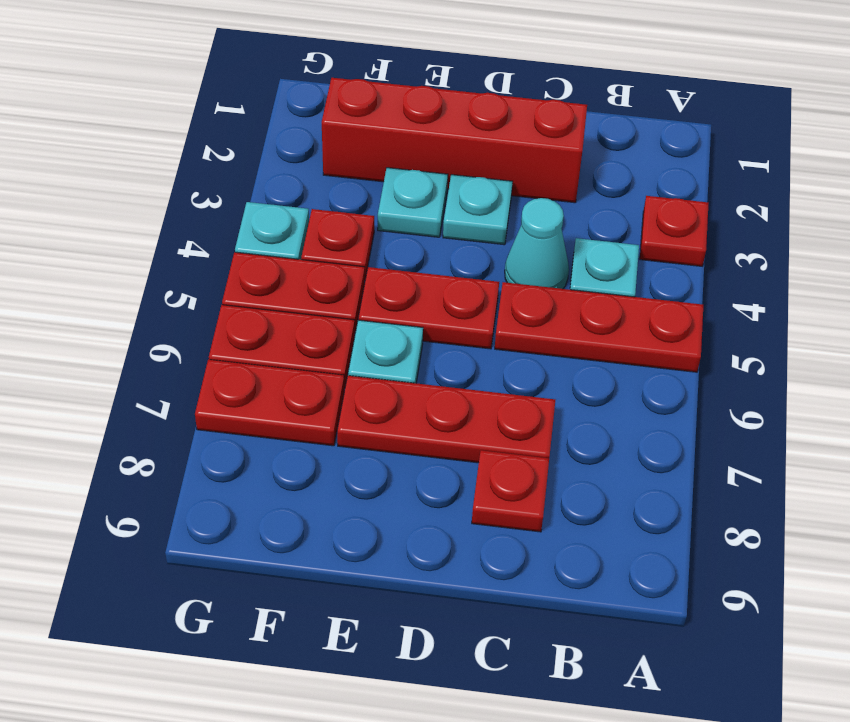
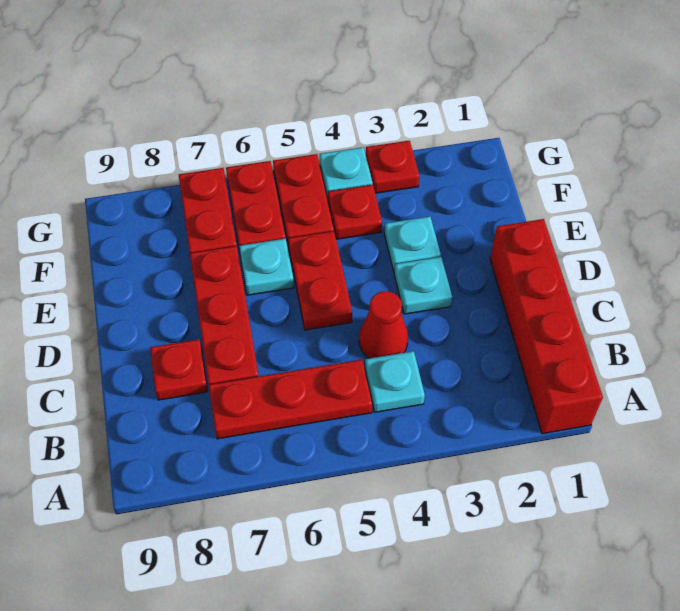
red plate A3 level 1 -> red plate G3 level 1
red plate A5:C5 level 1 -> red plate B5:B7 level 1
red brick C2:F2 level 1 -> red brick A1:D1 level 1
cyan cone C4 level 1 -> red cone C4 level 1

